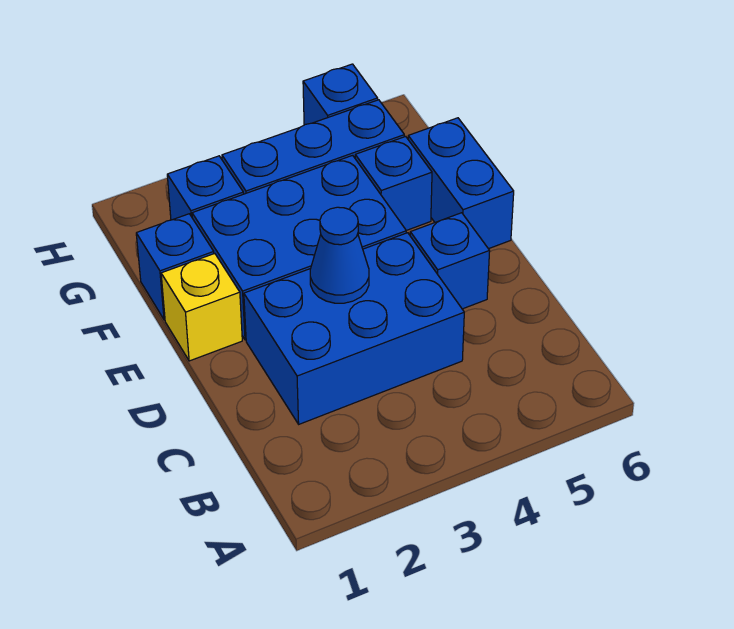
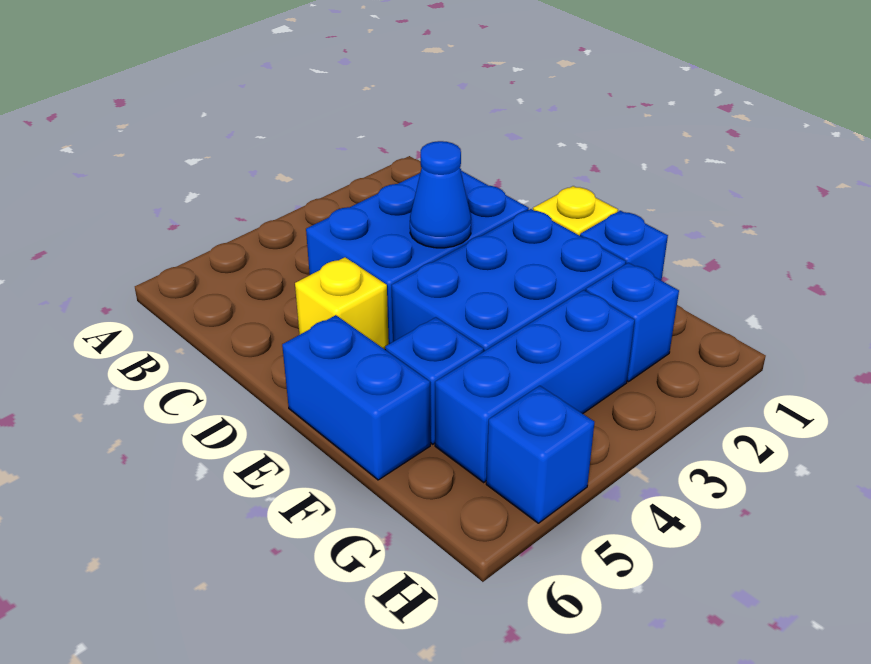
blue brick D5 level 1 -> yellow brick D5 level 1

